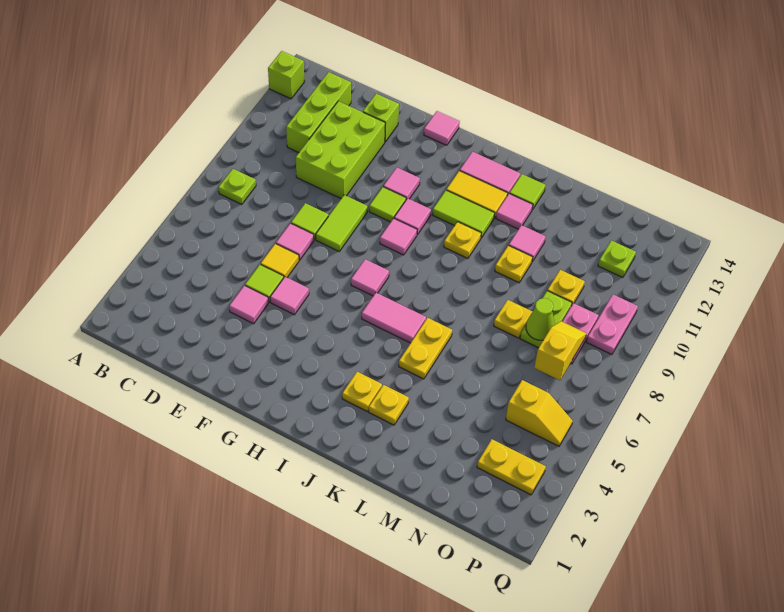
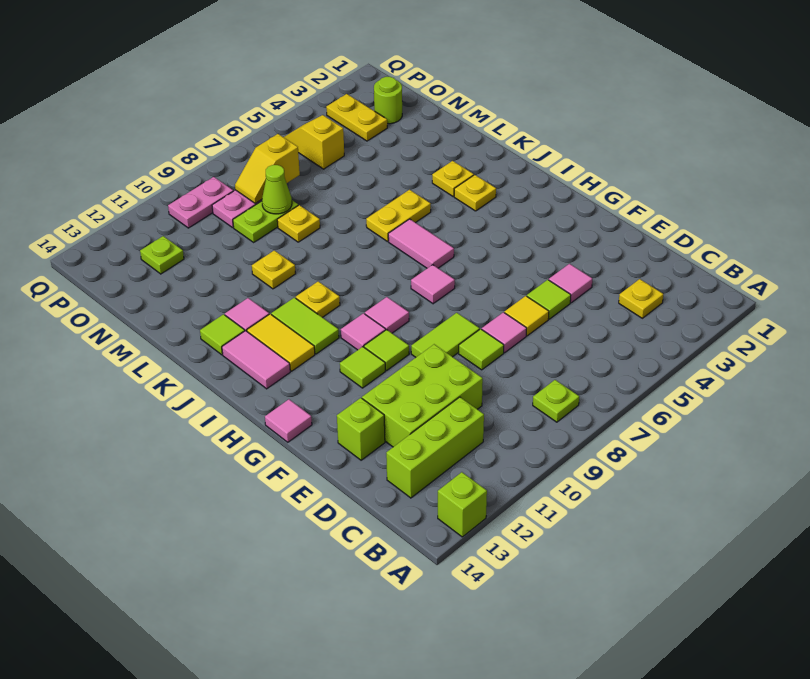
pink tile F5 level 1 -> none
pink tile G11 level 1 -> lime tile G11 level 1
pink tile L11 level 1 -> none
yellow plate N10 level 1 -> yellow plate C3 level 1
none -> lime round brick O2 level 1

